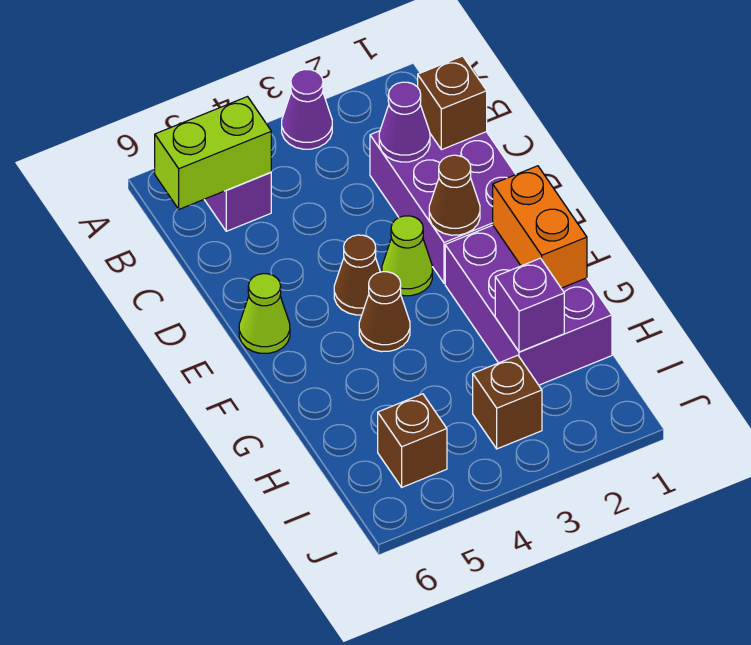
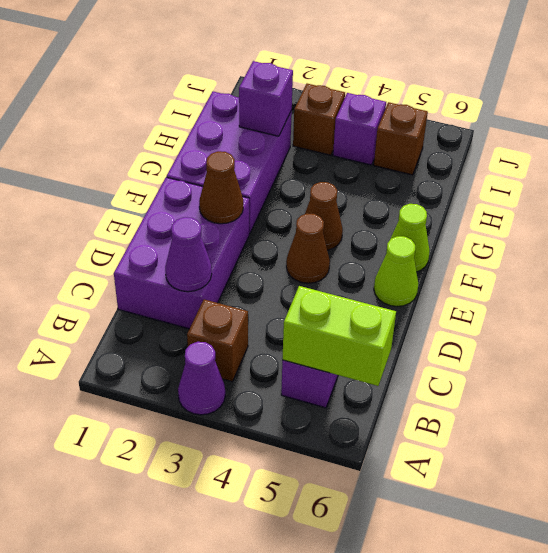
brown brick C1 level 2 -> brown brick B3 level 1
lime cone E3 level 1 -> lime cone F6 level 1
orange brick F1:G1 level 2 -> none
none -> purple brick I4 level 1

